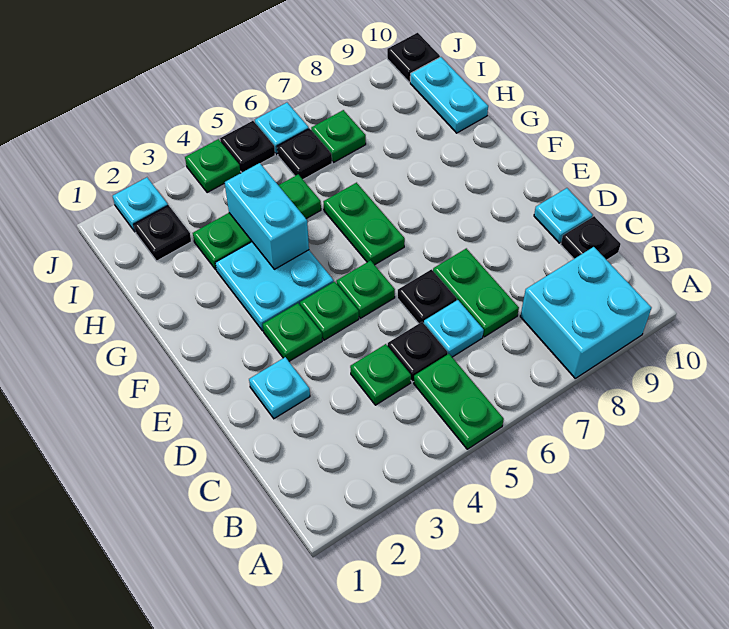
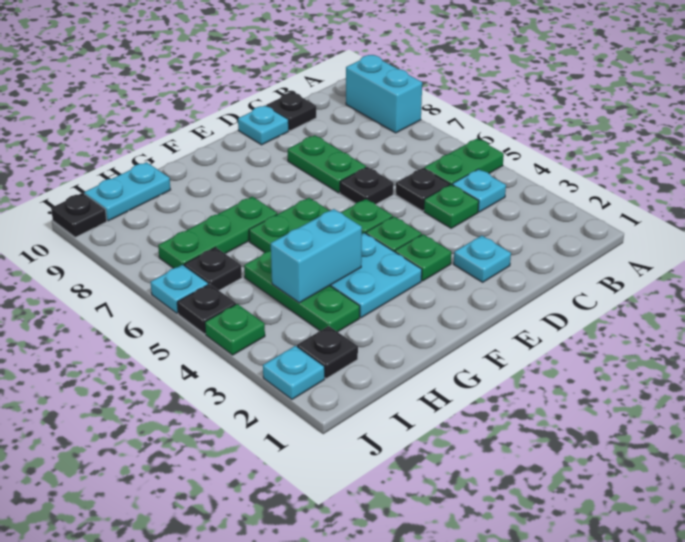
cyan brick A8:B9 level 1 -> cyan brick A8:A9 level 1
cyan plate C6 level 1 -> cyan plate B4 level 1
green plate C7:D7 level 1 -> green plate D7:D8 level 1
green plate I7 level 1 -> green plate G7:I7 level 1

